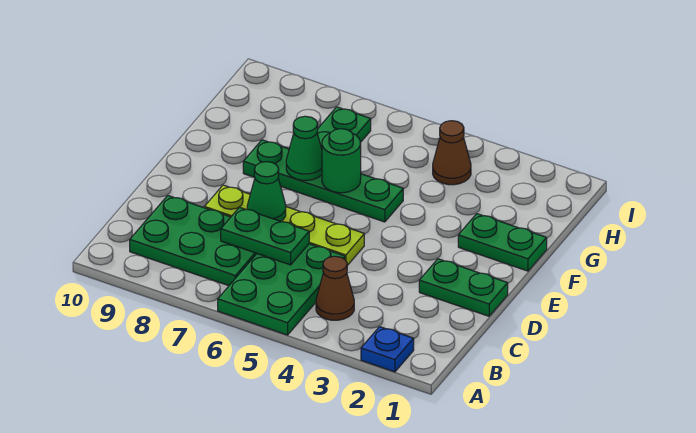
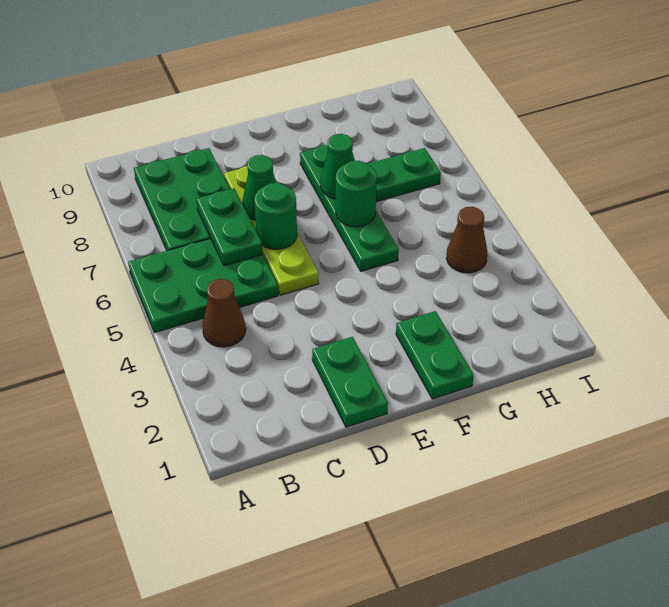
blue plate A2 level 1 -> none
none -> green round brick D6 level 2

